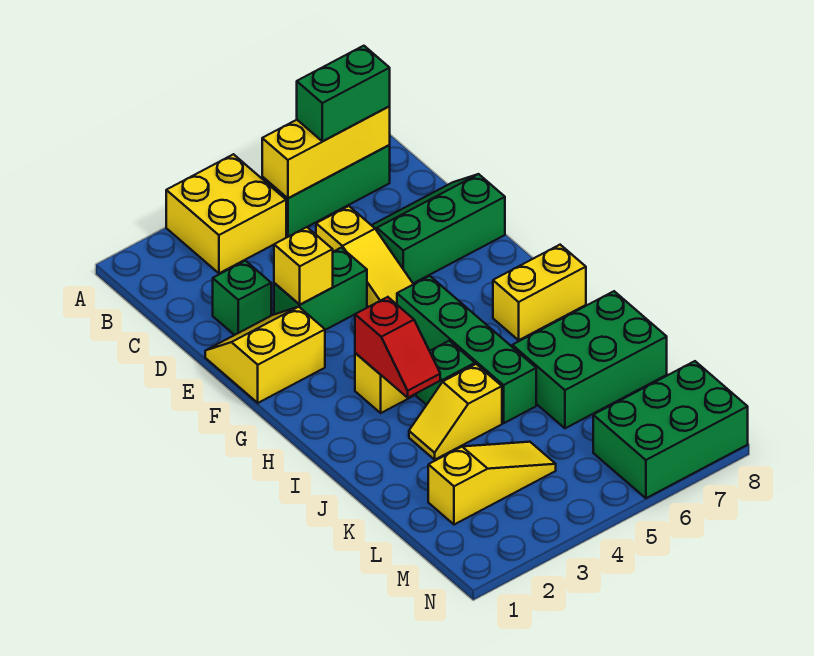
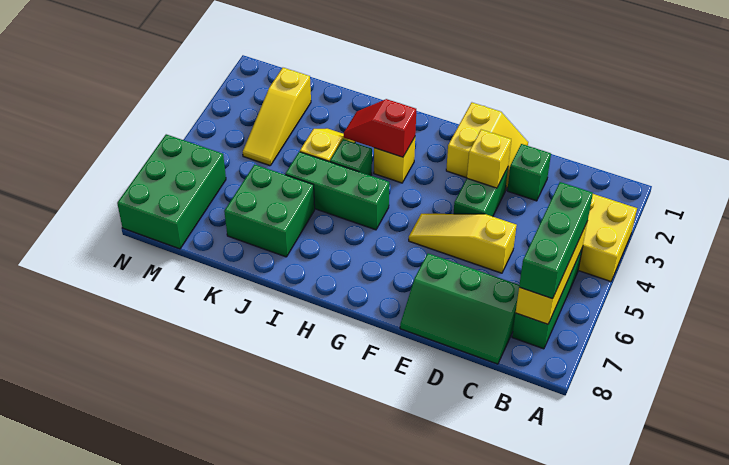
green brick B6:B7 level 3 -> green brick B5:B7 level 3
green slope D6:E8 level 1 top E -> green slope C7:E8 level 1 top 7
green brick G5:J5 level 1 -> green brick H5:J5 level 1
yellow brick H7:H8 level 1 -> none
green brick J6:K8 level 1 -> green brick J6:K7 level 1

